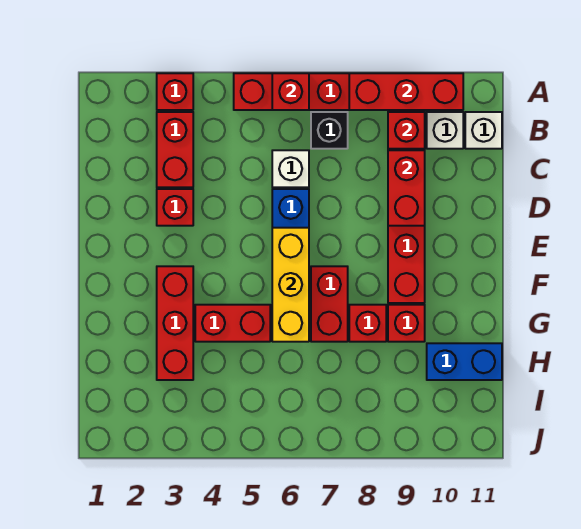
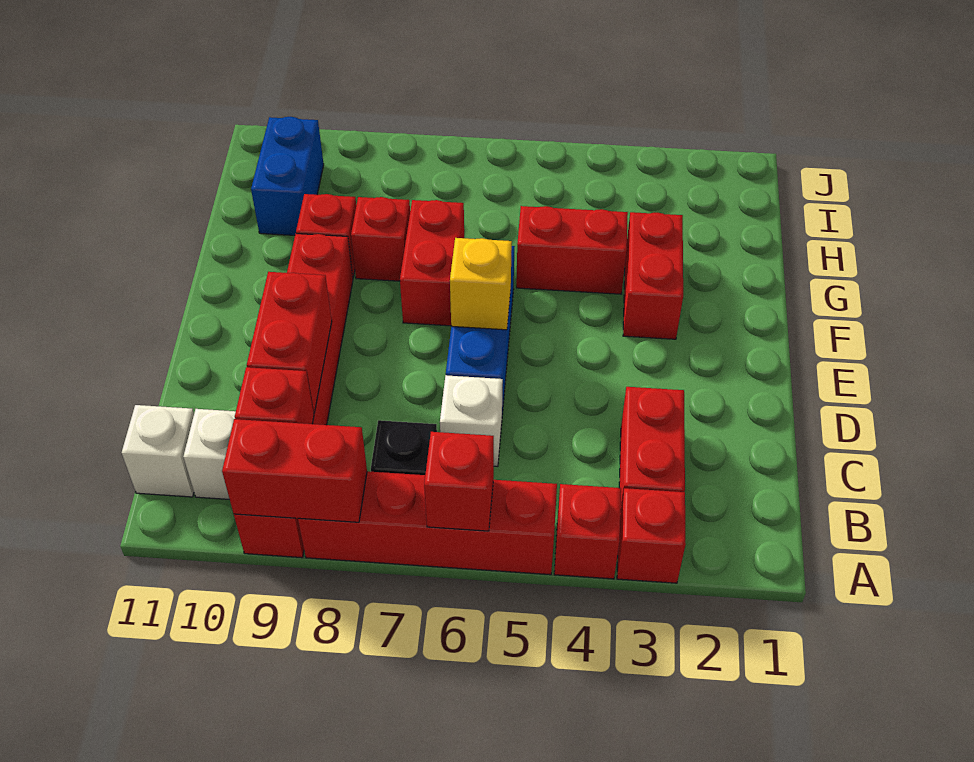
red brick A8:A10 level 2 -> red brick A8:A9 level 2
red brick D3 level 1 -> red brick A4 level 1
yellow brick E6:G6 level 2 -> yellow brick E6 level 2
red brick F3:H3 level 1 -> red brick F3:G3 level 1
blue brick H10:H11 level 1 -> blue brick H10:I10 level 1

